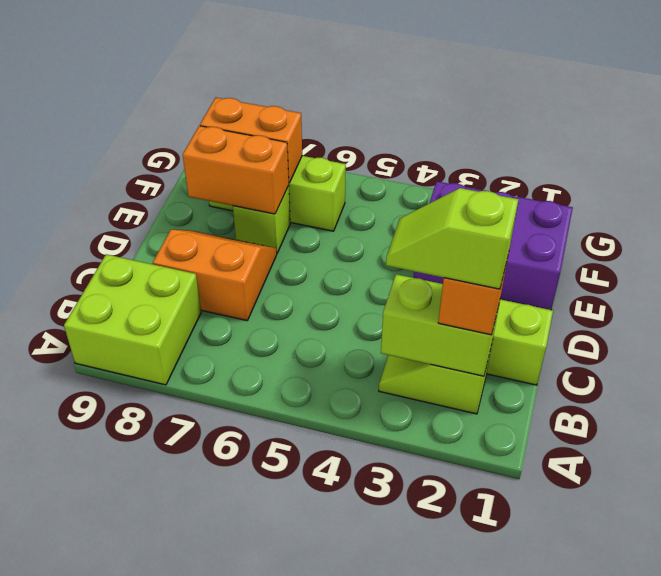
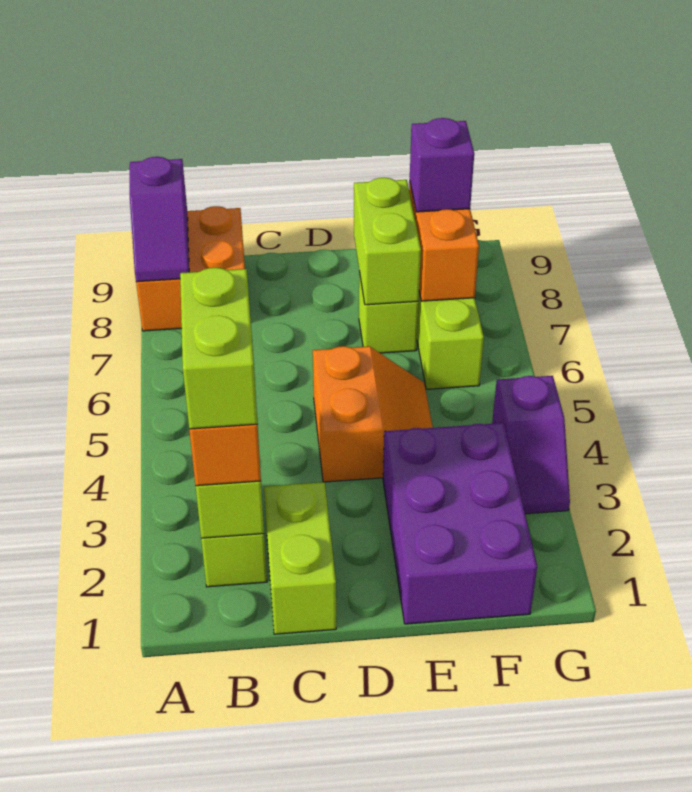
lime brick A8:B9 level 1 -> orange brick A8:B9 level 1
none -> purple slope A8:A9 level 2 top 9
lime slope B2:B3 level 4 top 2 -> lime brick B2:B3 level 4
orange slope C7:D8 level 1 top C -> orange slope D4:E5 level 1 top D
orange brick E7:E8 level 2 -> lime brick E7:E8 level 2
none -> purple brick F8 level 3
none -> purple slope G3:G4 level 1 top 4

